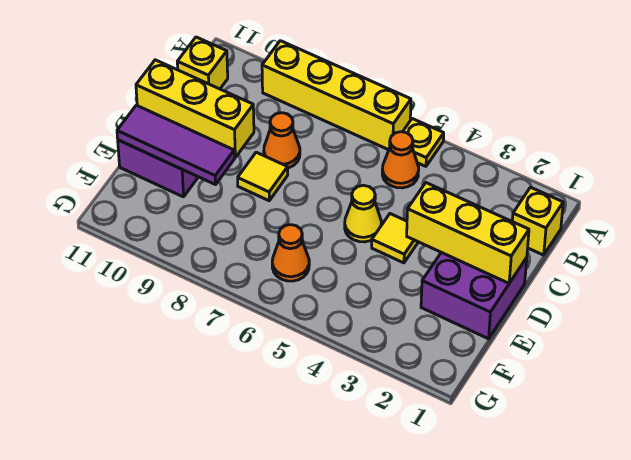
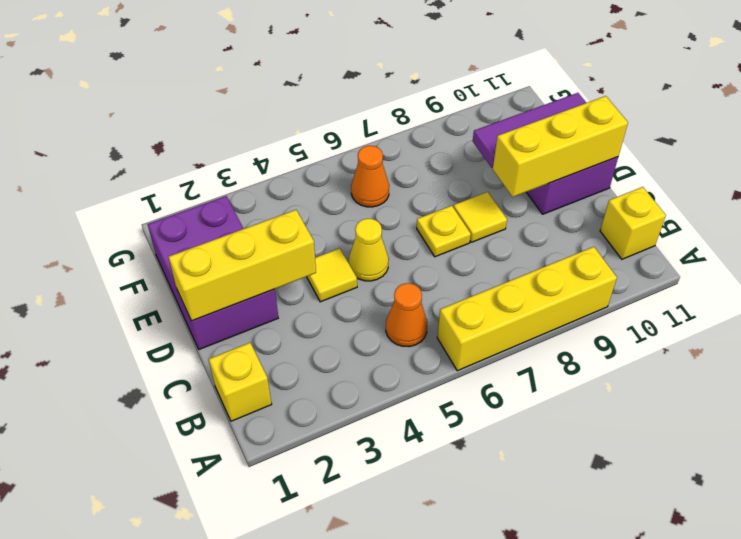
yellow plate A5 level 1 -> yellow plate D7 level 1
orange cone C8 level 1 -> none
purple brick D1:E2 level 1 -> purple brick D1:F2 level 1

